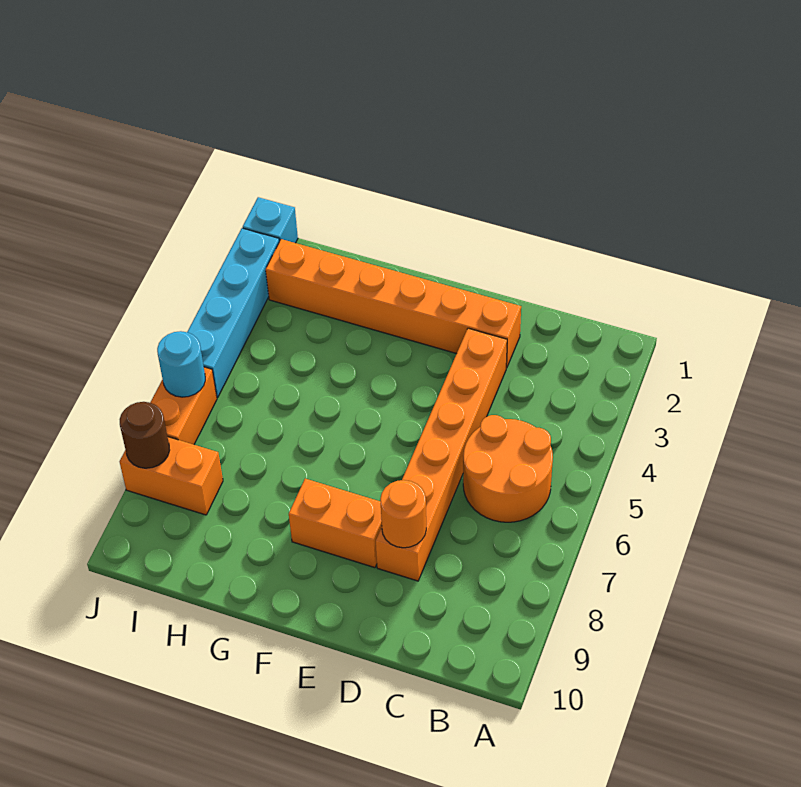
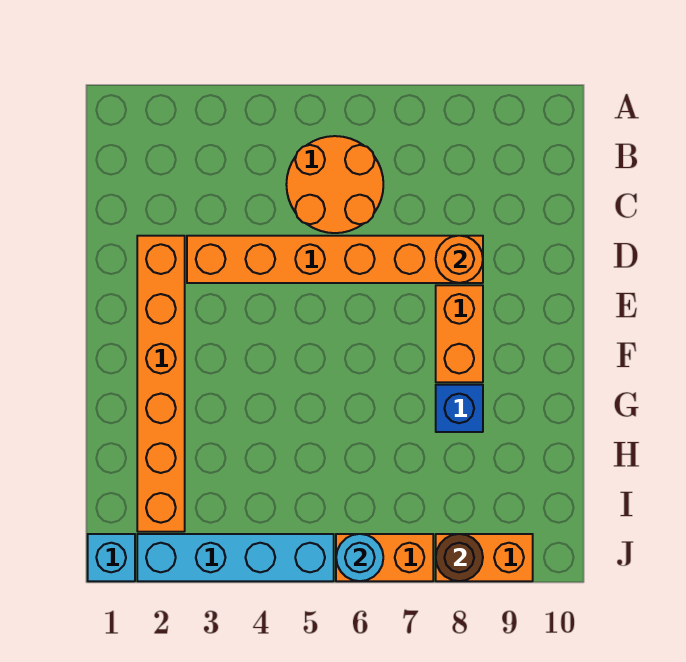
none -> blue brick G8 level 1
orange brick I8:J8 level 1 -> orange brick J8:J9 level 1

